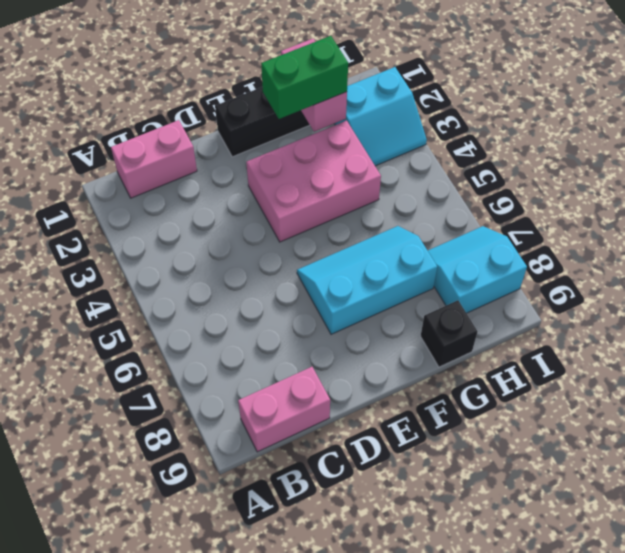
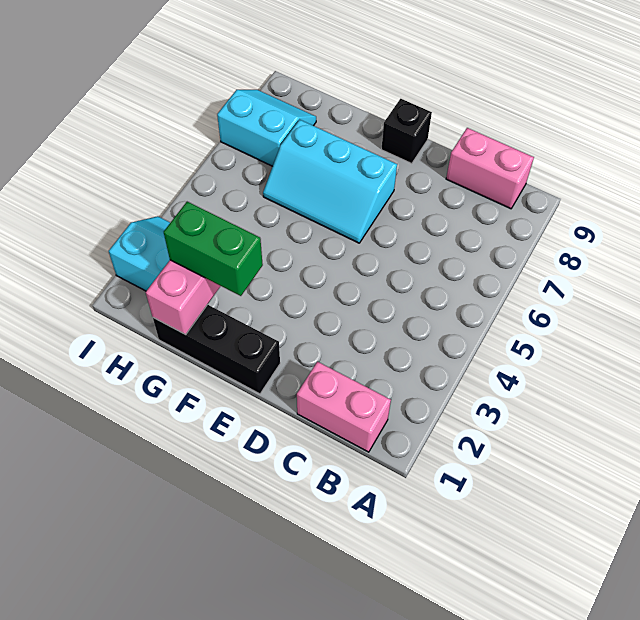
pink brick E3:G4 level 1 -> none
black brick G9 level 1 -> black brick E9 level 1
cyan slope H7:I8 level 1 top 8 -> cyan slope H7:I8 level 1 top 7

